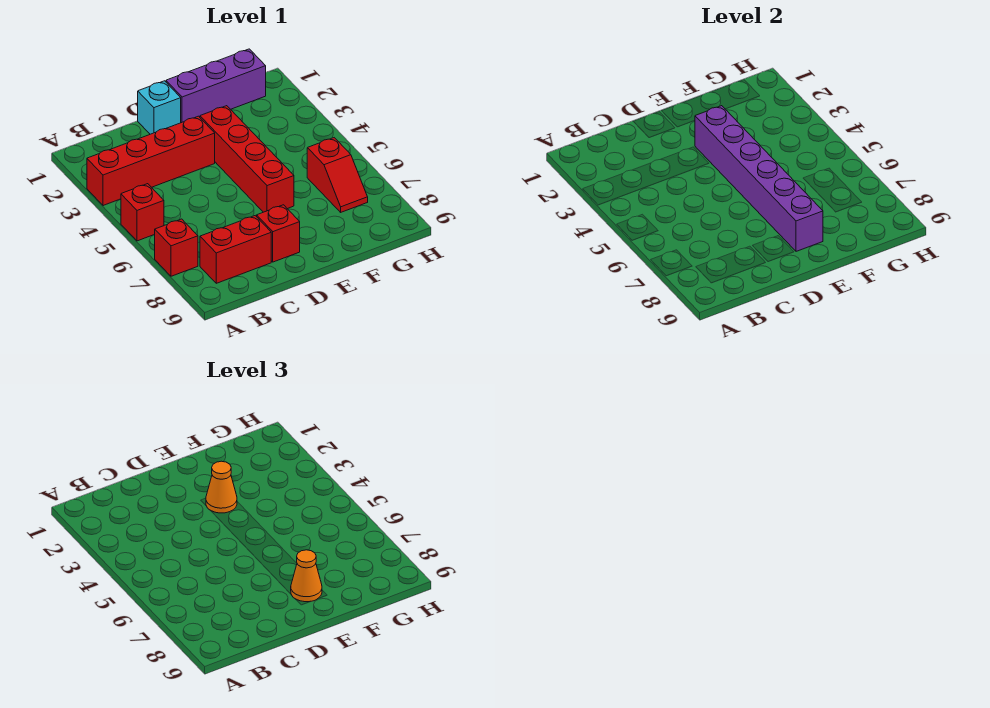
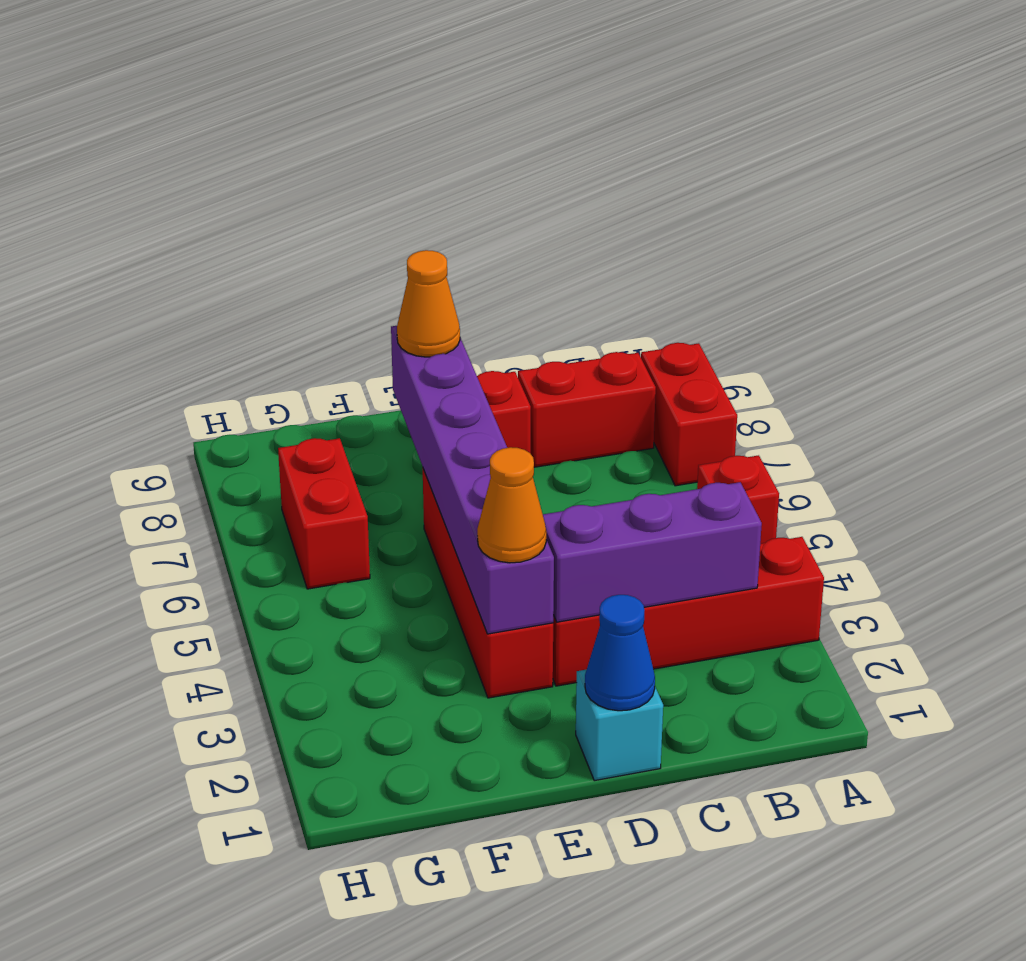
red brick A7 level 1 -> red brick A7:A8 level 1
none -> blue cone D1 level 2
purple brick E1:G1 level 1 -> purple brick B3:D3 level 2
red slope G6:G7 level 1 top 6 -> red brick G6:G7 level 1

